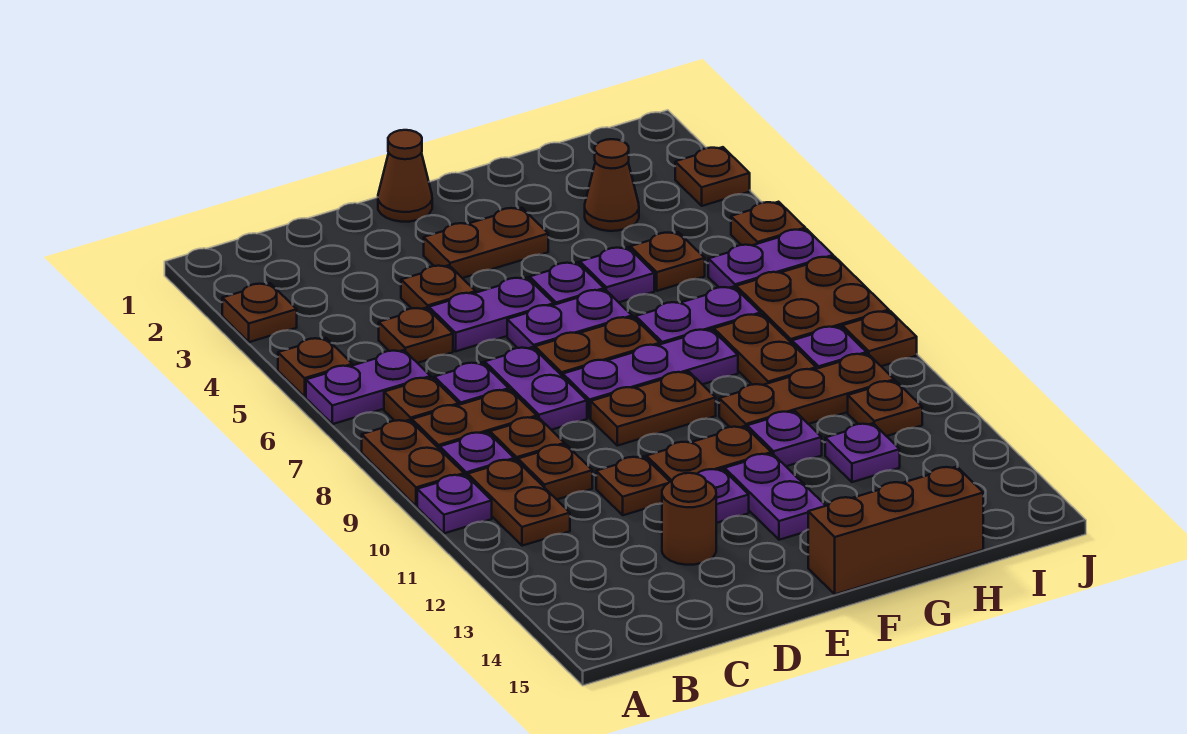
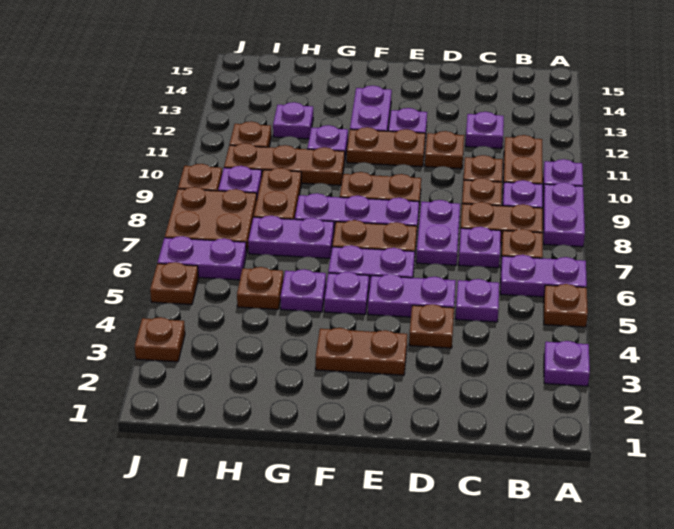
brown plate A3 level 1 -> purple plate A3 level 1
brown plate A8:A9 level 1 -> purple plate A8:A9 level 1
brown plate C5 level 1 -> purple plate C5 level 1
none -> purple plate C12 level 1
brown round brick D13 level 1 -> none
brown cone E1 level 1 -> none
brown brick F15:H15 level 1 -> none
brown cone H3 level 1 -> none

